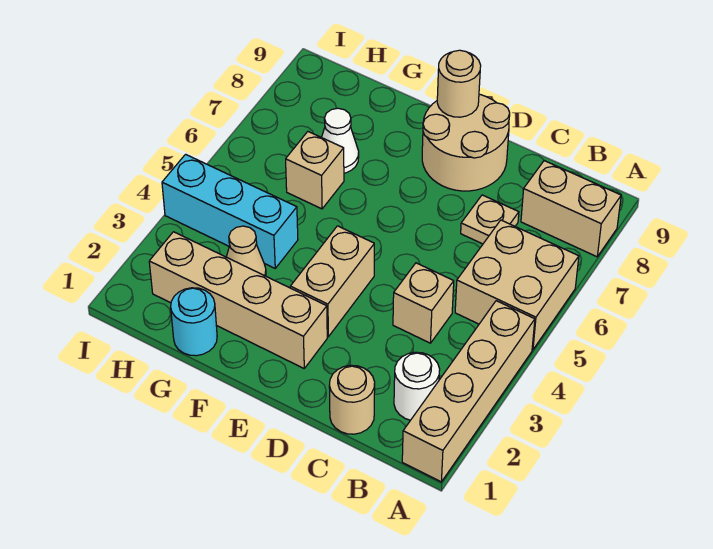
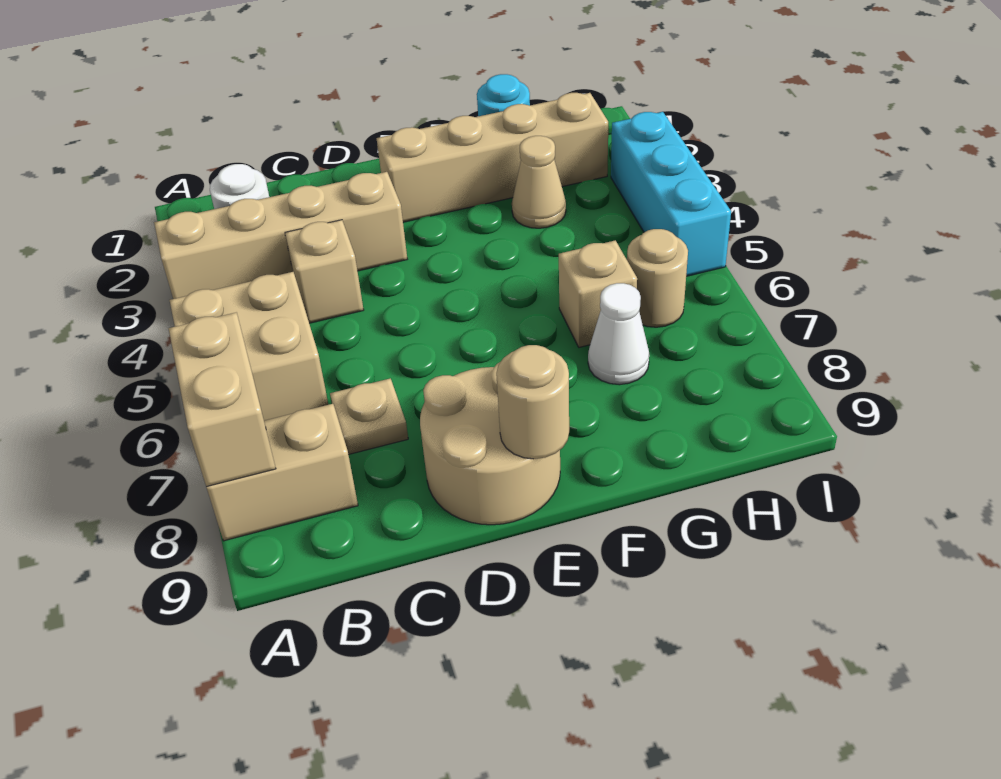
tan brick A1:A4 level 1 -> tan brick A3:D3 level 1
tan round brick C1 level 1 -> tan round brick H6 level 1
tan brick E3:E4 level 1 -> tan brick A7:A8 level 2
cyan brick G4:I4 level 1 -> cyan brick I3:I5 level 1

